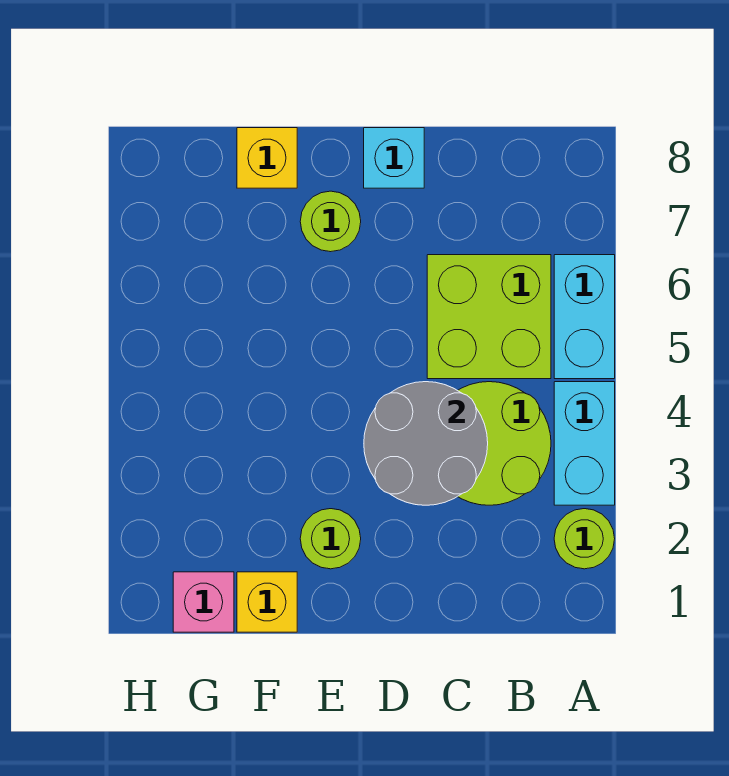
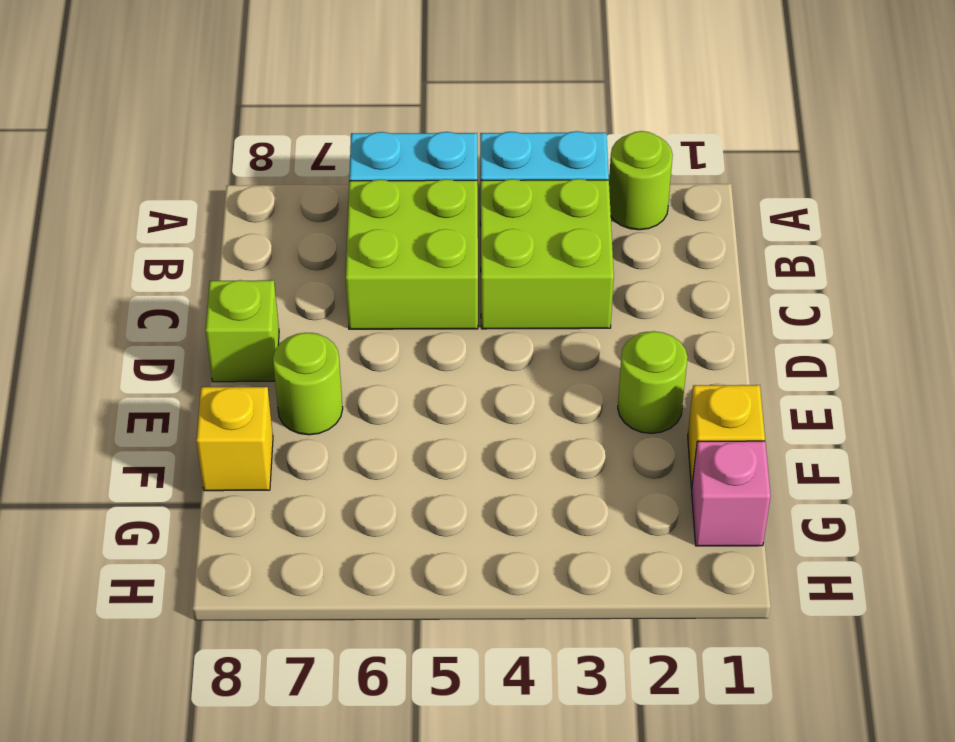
lime round brick B3:C4 level 1 -> lime brick B3:C4 level 1
grey round brick C3:D4 level 2 -> none
cyan brick D8 level 1 -> lime brick D8 level 1

